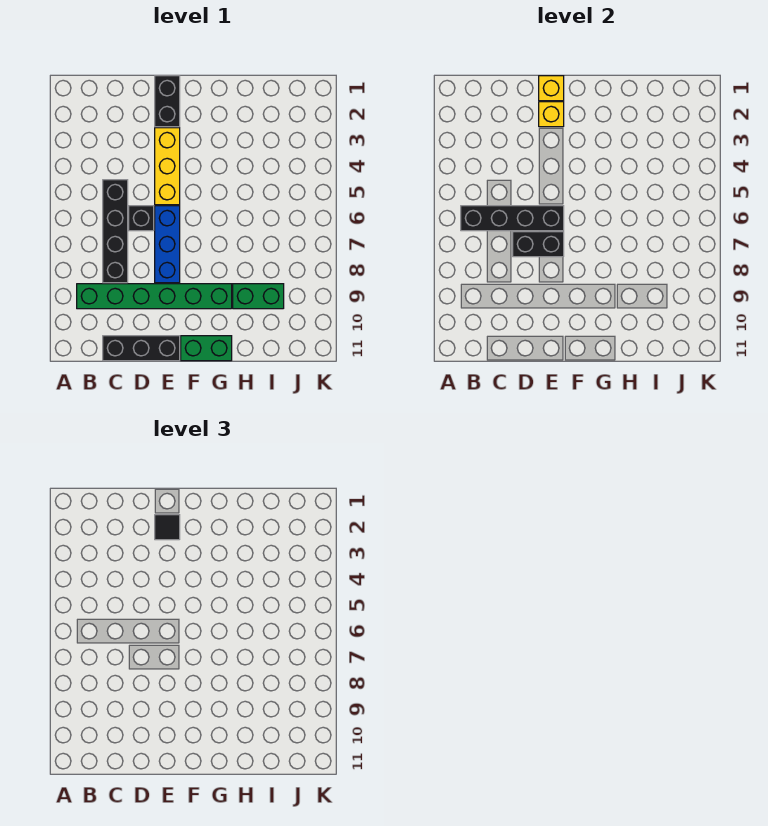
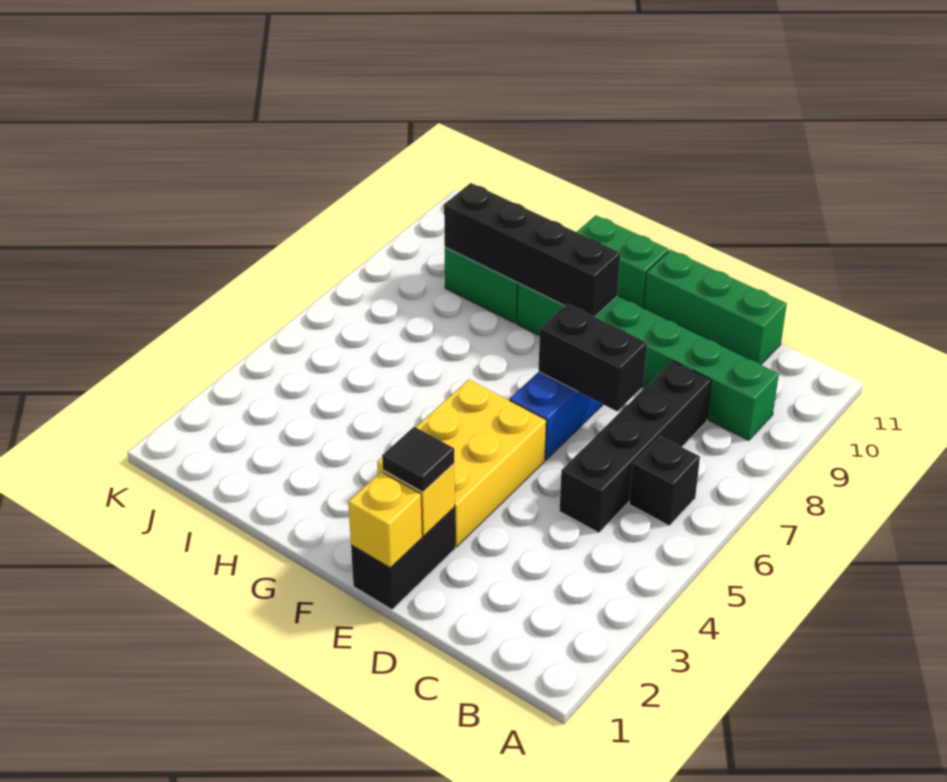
black brick B6:E6 level 2 -> black brick F9:I9 level 2
black brick C11:E11 level 1 -> green brick C11:E11 level 1
black brick D6 level 1 -> black brick B6 level 1
yellow brick E3:E5 level 1 -> yellow brick E3:F5 level 1

